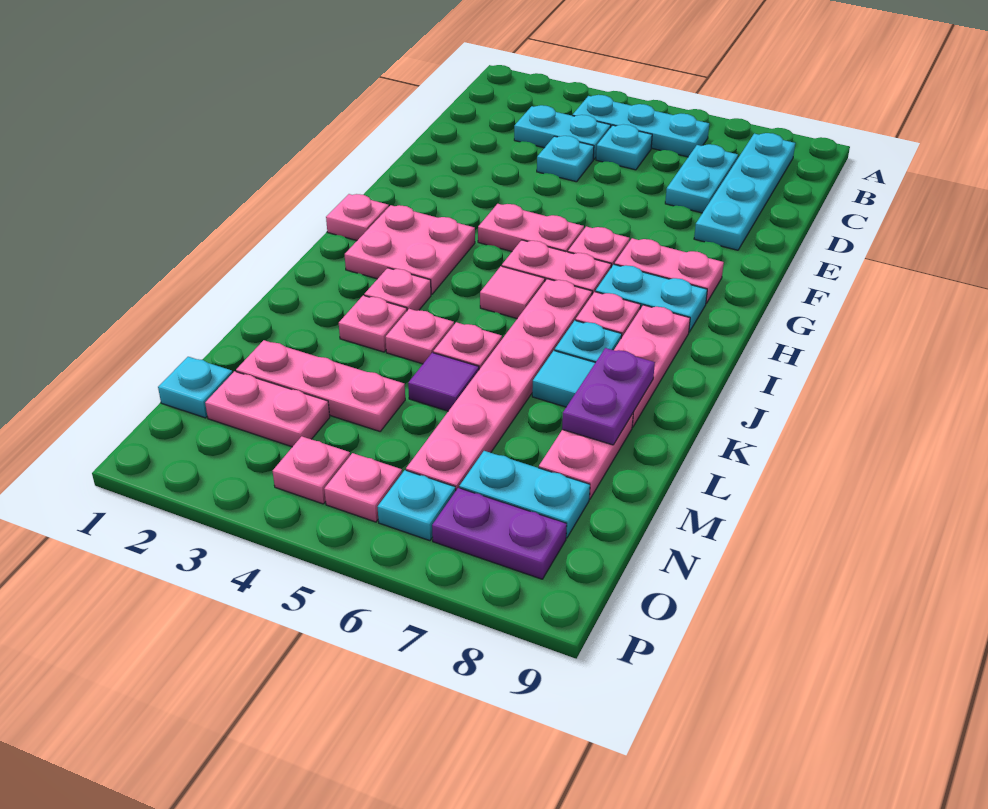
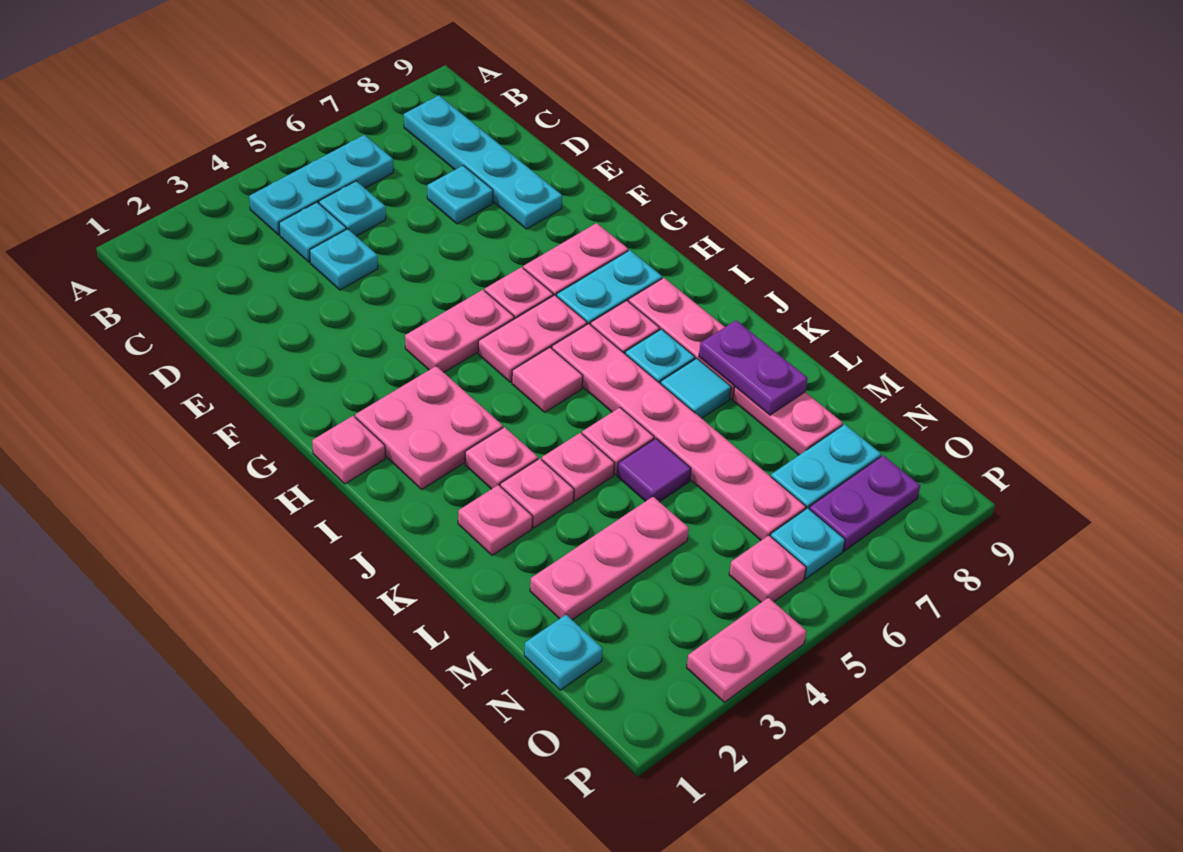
cyan plate C3:C4 level 1 -> cyan plate C4 level 1
cyan plate C7:D7 level 1 -> cyan plate D7 level 1
pink plate N2:N3 level 1 -> pink plate P3:P4 level 1
pink plate O4 level 1 -> pink plate K2 level 1

